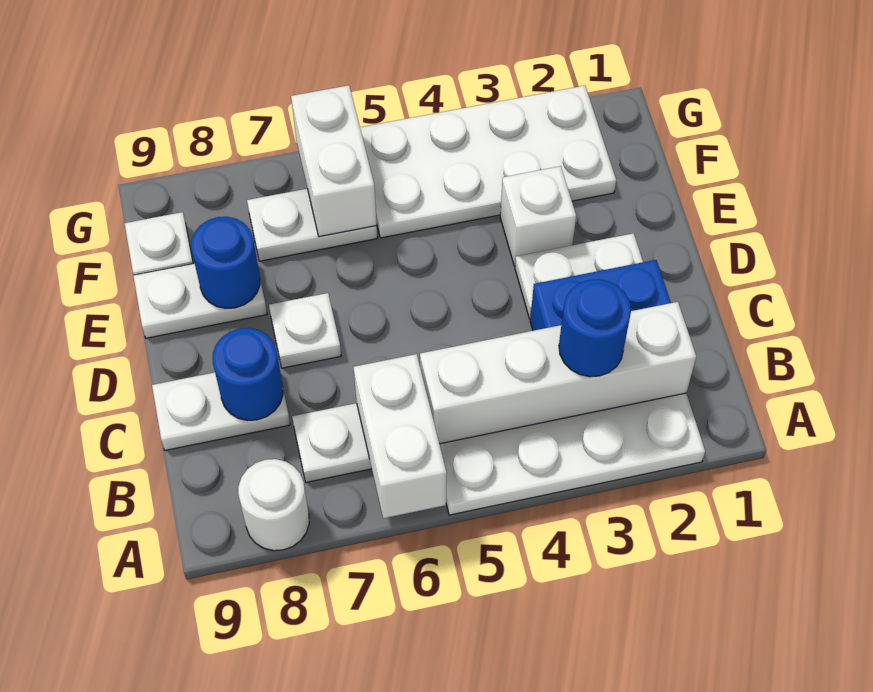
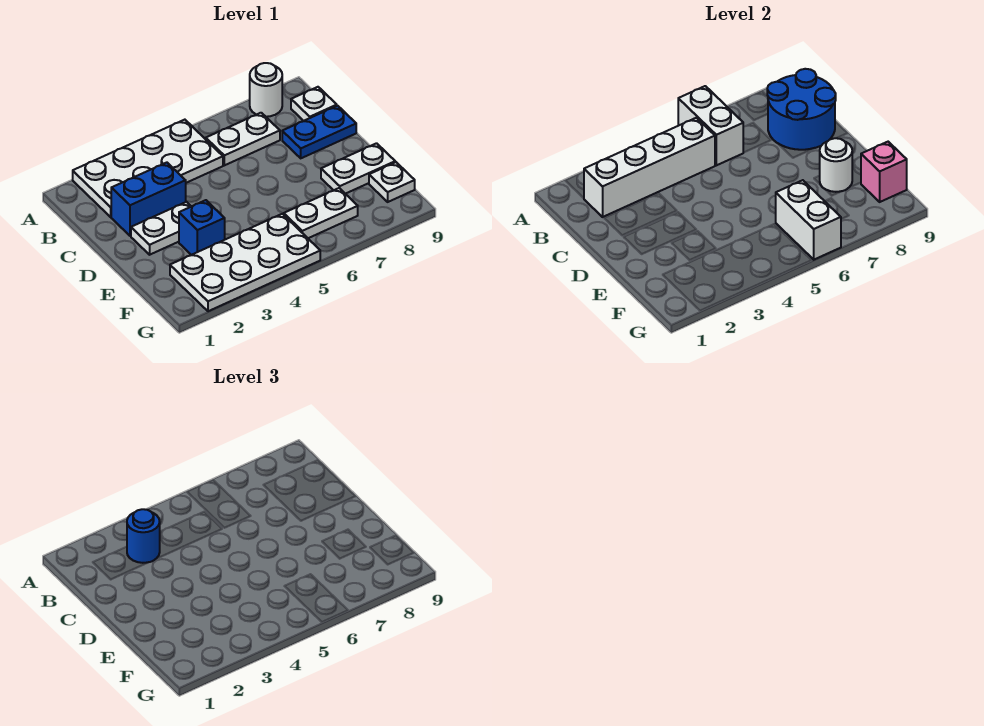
white plate C8:C9 level 1 -> blue plate C8:C9 level 1
blue round brick C8 level 2 -> blue round brick B8:C9 level 2
white plate D7 level 1 -> white plate B9 level 1
white brick E3 level 1 -> blue brick E3 level 1
blue round brick E8 level 2 -> white round brick E8 level 2
none -> pink brick F9 level 2

